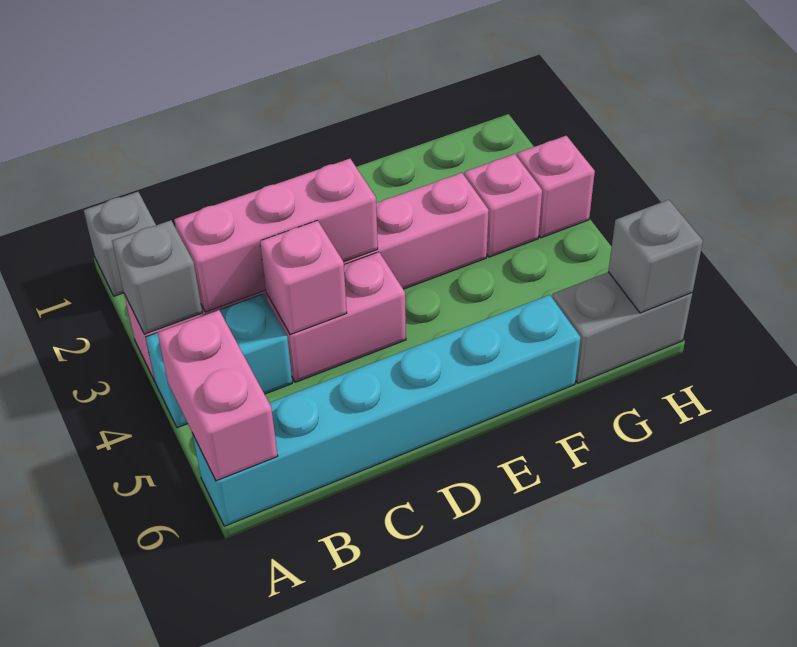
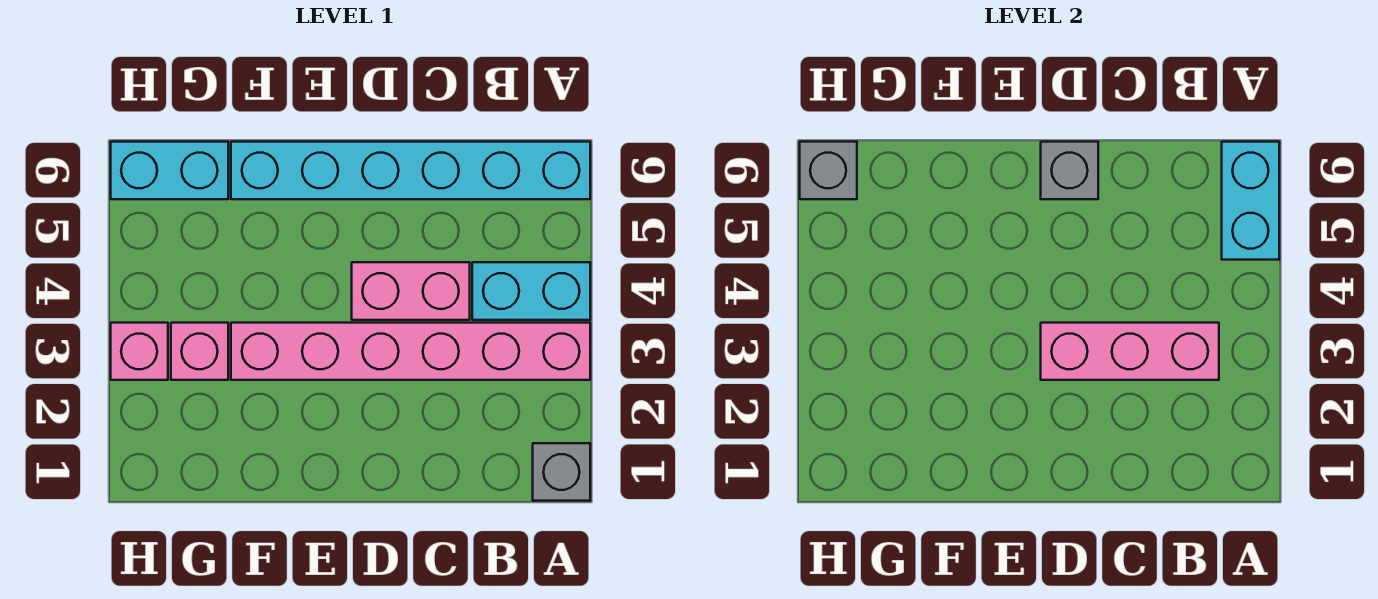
grey brick A3 level 2 -> grey brick D6 level 2
pink brick A5:A6 level 2 -> cyan brick A5:A6 level 2
pink brick C4 level 2 -> none
grey brick G6:H6 level 1 -> cyan brick G6:H6 level 1

